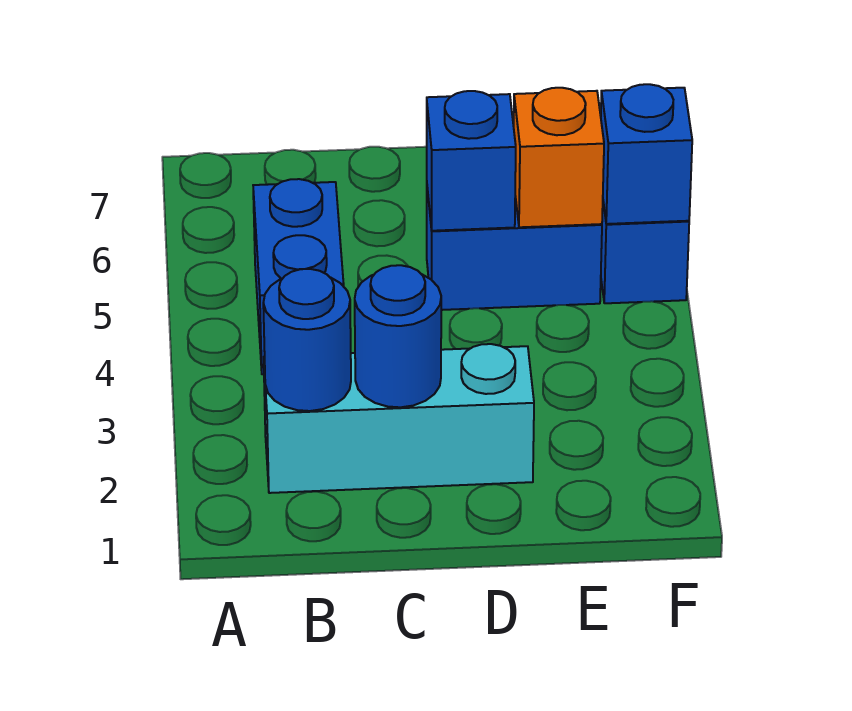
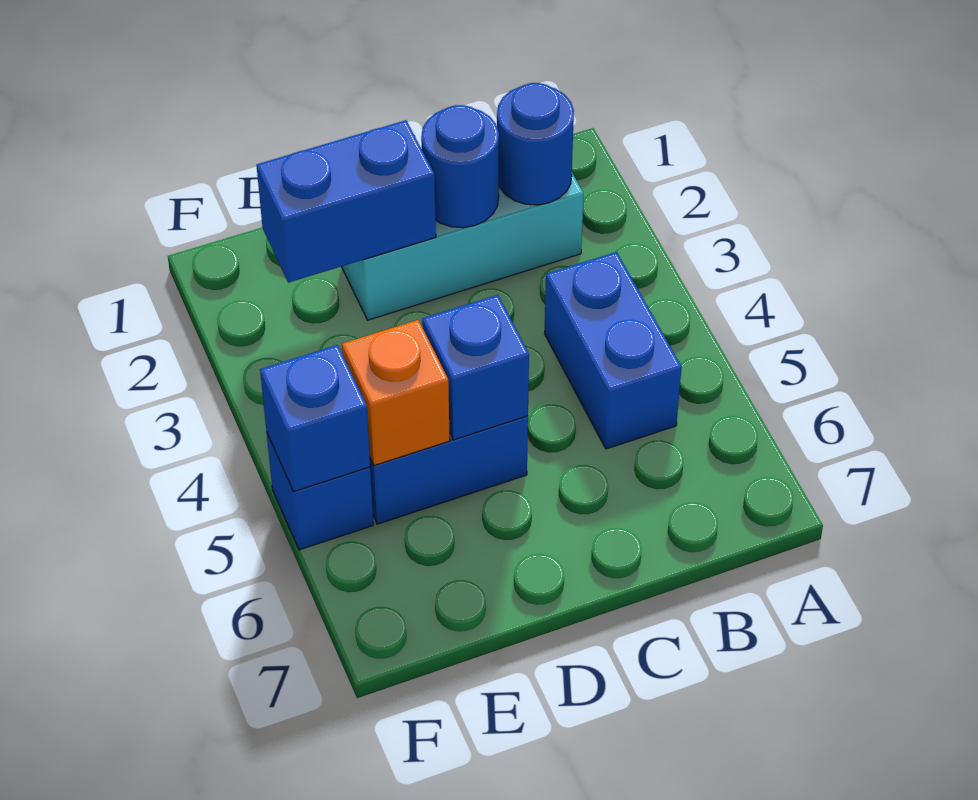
none -> blue brick D2:E2 level 2

